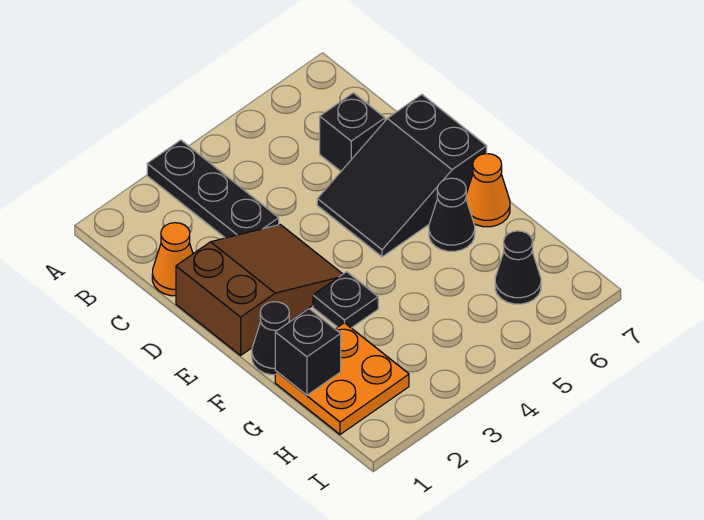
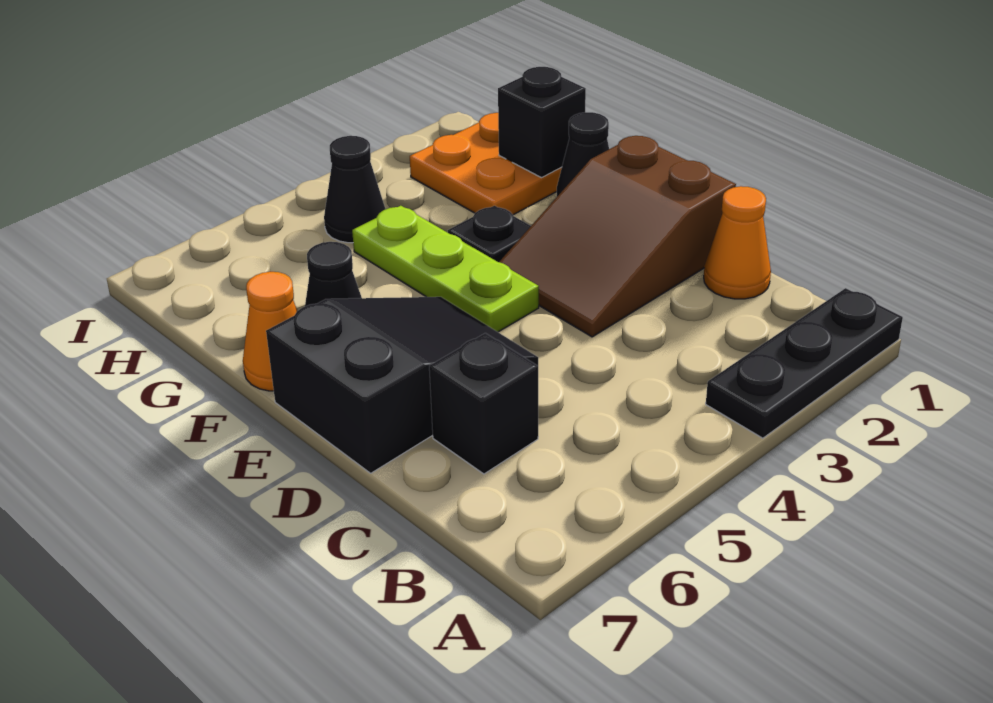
black plate A3:C3 level 1 -> black plate A1:A3 level 1
none -> lime plate E4:G4 level 1
black cone H6 level 1 -> black cone H4 level 1

